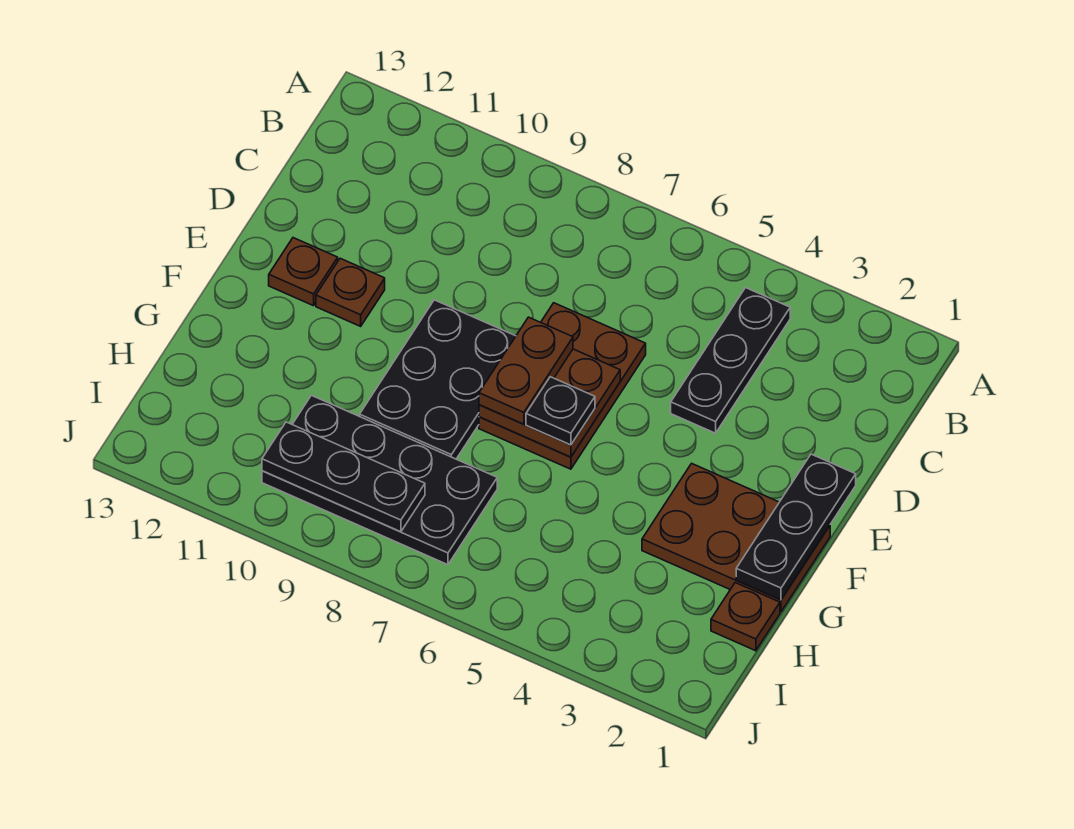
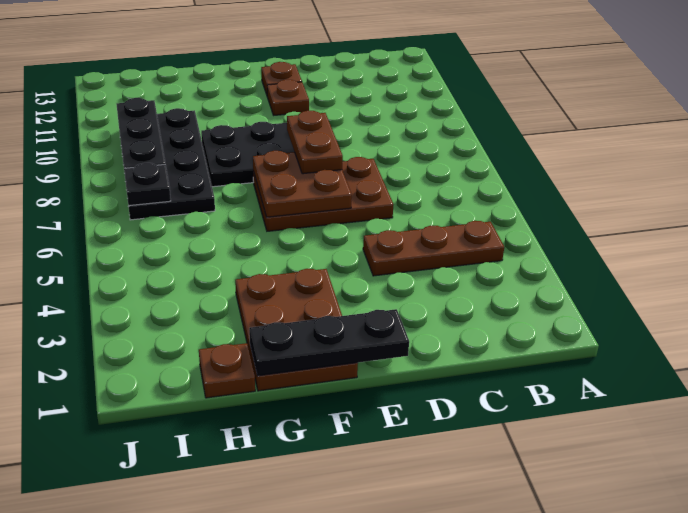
black plate B4:D4 level 1 -> brown plate B4:D4 level 1
brown plate E7:F7 level 3 -> brown plate E7:E8 level 3
black plate F6 level 3 -> black plate I7 level 2

